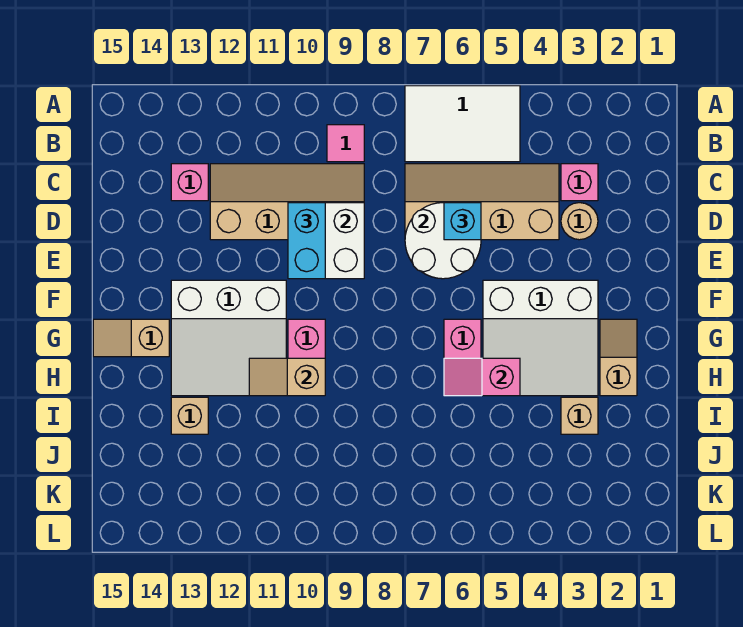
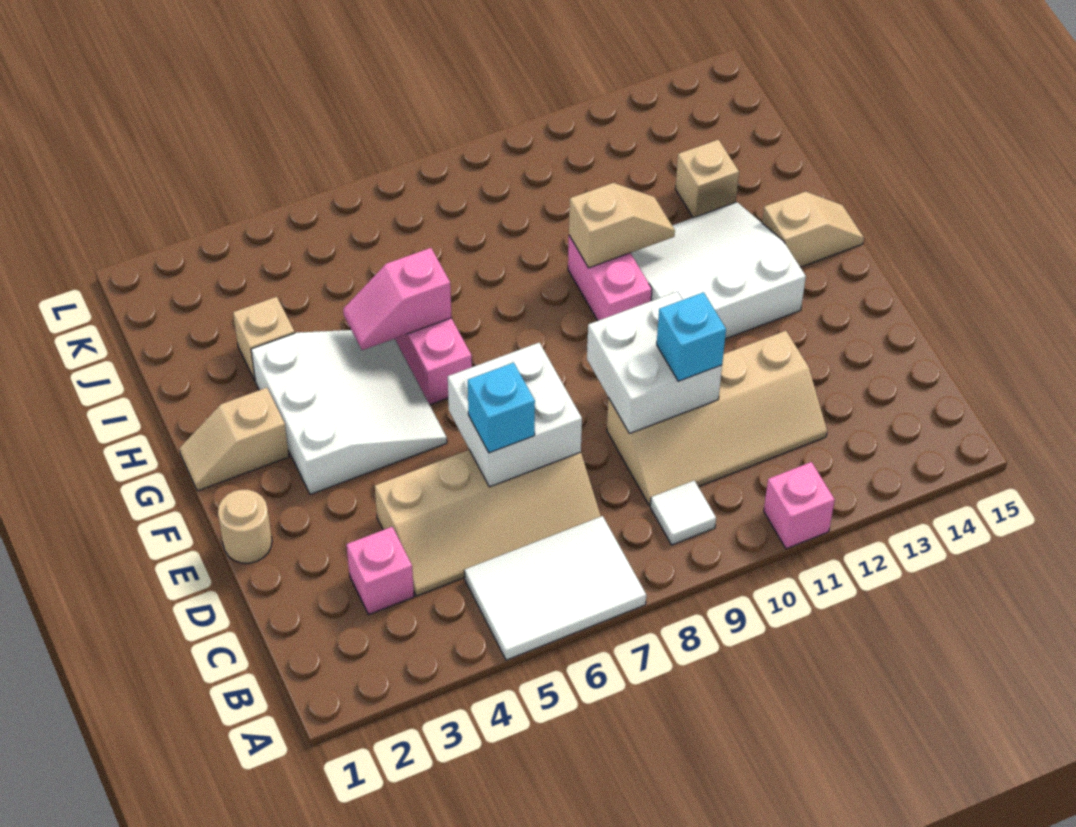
pink tile B9 level 1 -> white tile B9 level 1
pink brick C13 level 1 -> pink brick A11 level 1
tan round brick D3 level 1 -> tan round brick E1 level 1
white round brick D6:E7 level 2 -> white brick D6:E7 level 2
cyan brick D10:E10 level 3 -> cyan brick D10 level 3
white slope F3:H5 level 1 top F -> white slope F3:H5 level 1 top 3
tan slope G2:H2 level 1 top H -> tan slope G1:G2 level 1 top 2
pink slope H5:H6 level 2 top 5 -> pink slope H5:H6 level 2 top 6

